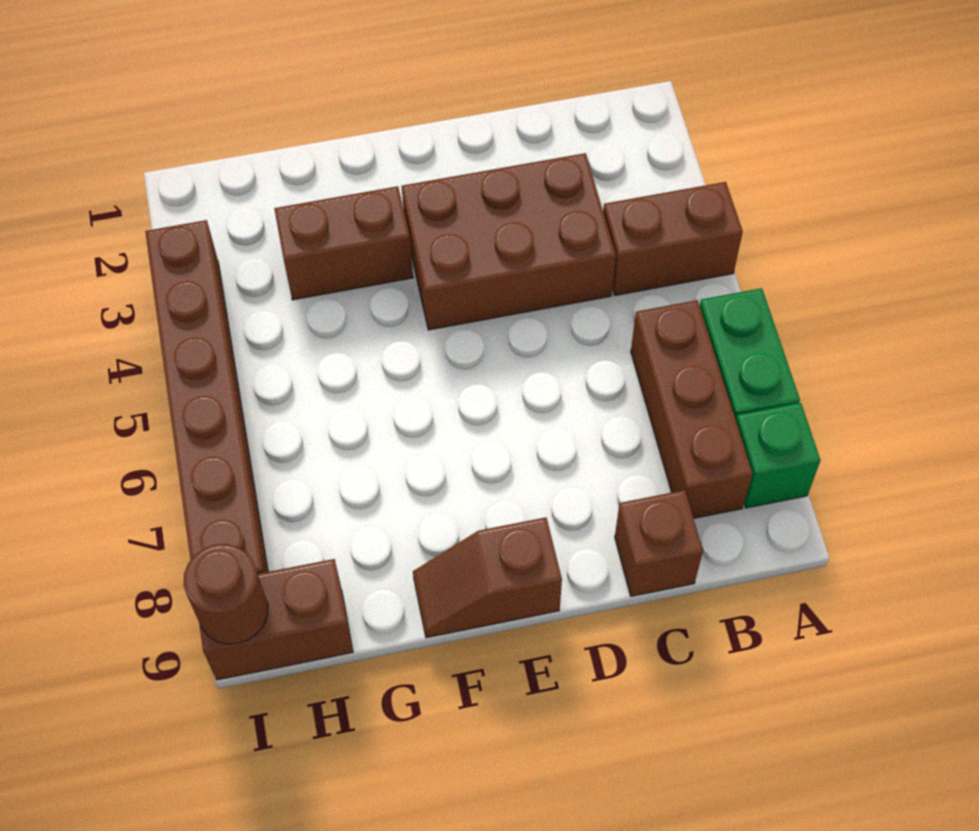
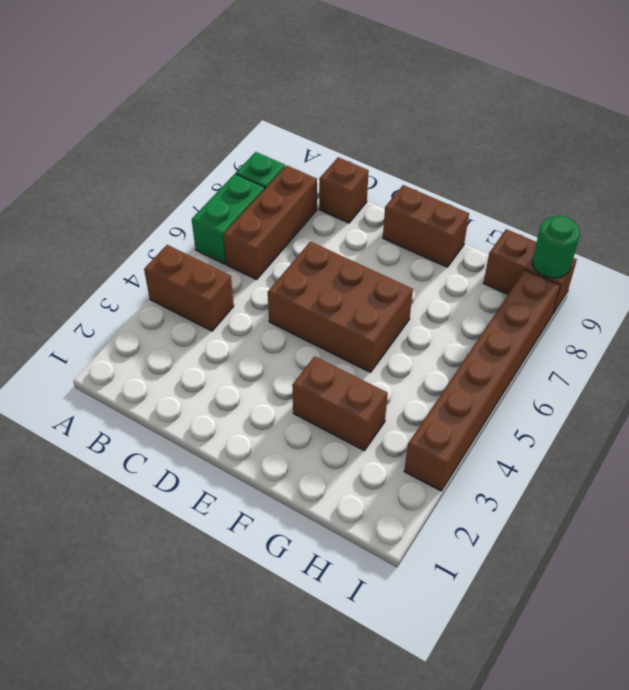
brown brick C3:E4 level 1 -> brown brick D5:F6 level 1
brown slope E9:F9 level 1 top E -> brown brick E9:F9 level 1
brown round brick I9 level 2 -> green round brick I9 level 2

